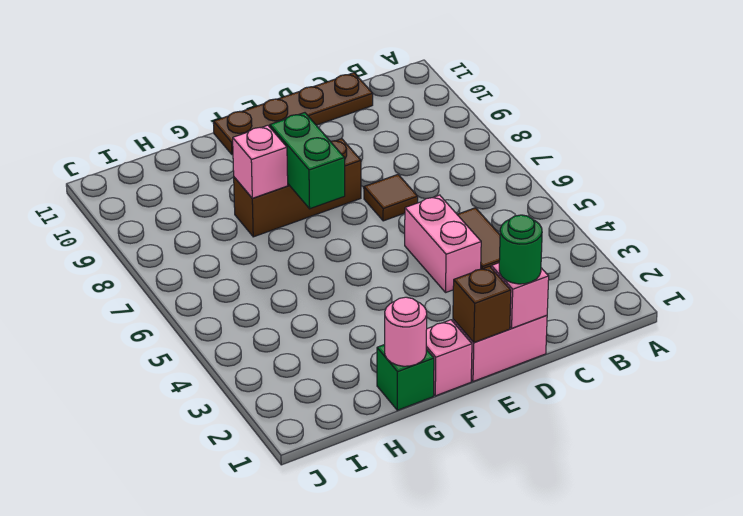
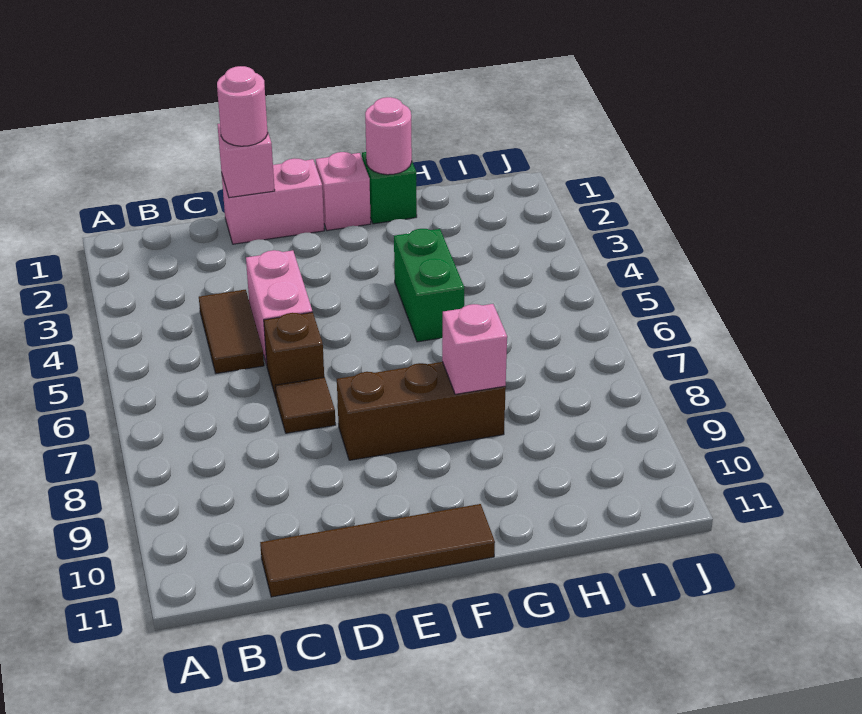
brown plate C11:F11 level 1 -> brown tile C11:F11 level 1
green round brick D1 level 3 -> pink round brick D1 level 3
brown brick E1 level 2 -> brown brick D6 level 1
green brick F7:F8 level 2 -> green brick G4:G5 level 1

